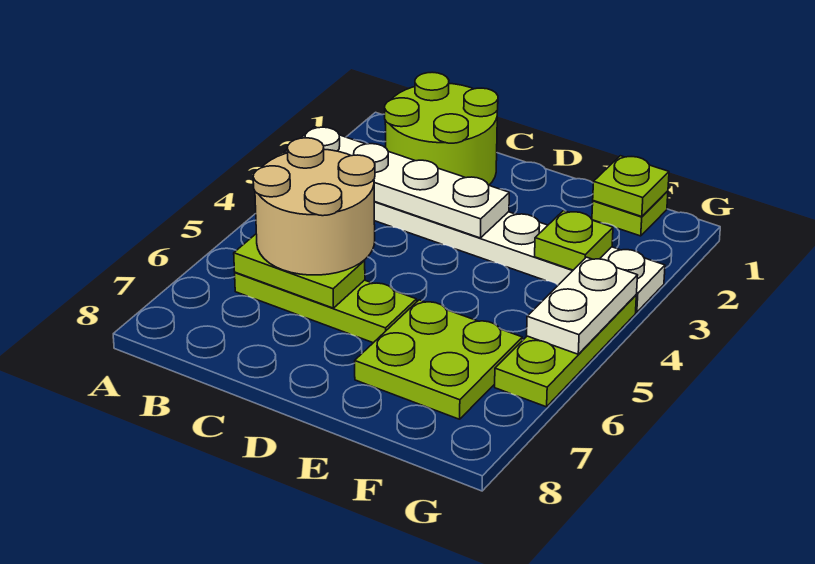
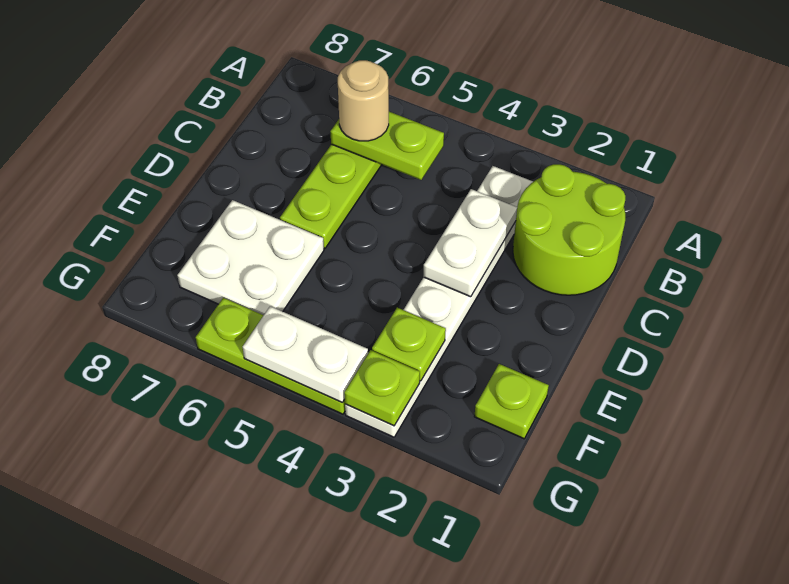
white plate A3:D3 level 2 -> white plate C3:D3 level 2
tan round brick B5:C6 level 3 -> tan round brick B6 level 3
lime plate B6:C6 level 2 -> lime plate B5:B6 level 2
lime plate E6:F7 level 1 -> white plate E6:F7 level 1
lime plate F1 level 2 -> lime plate G3 level 2

